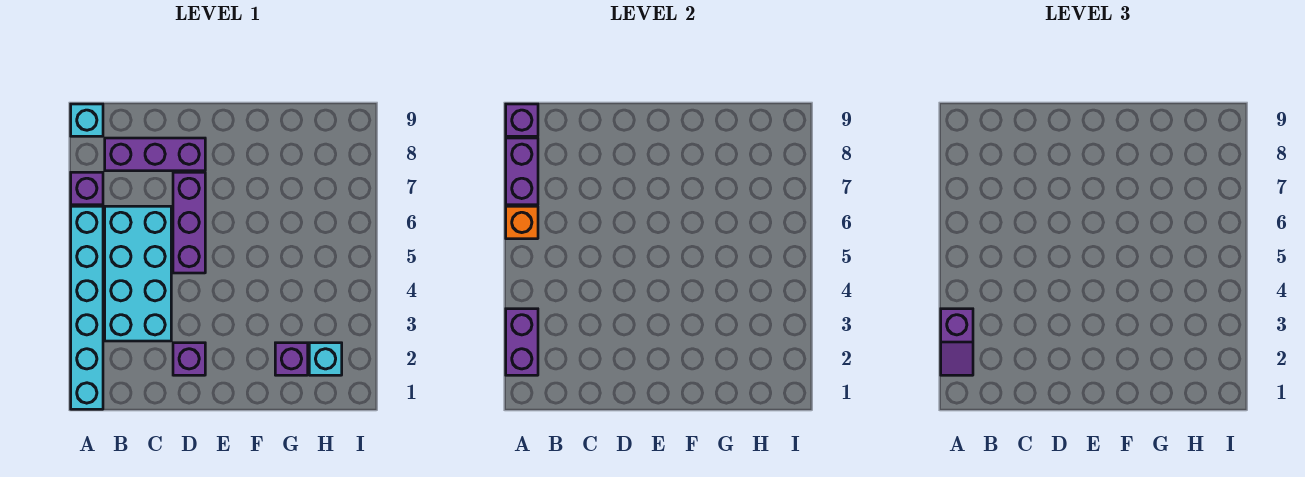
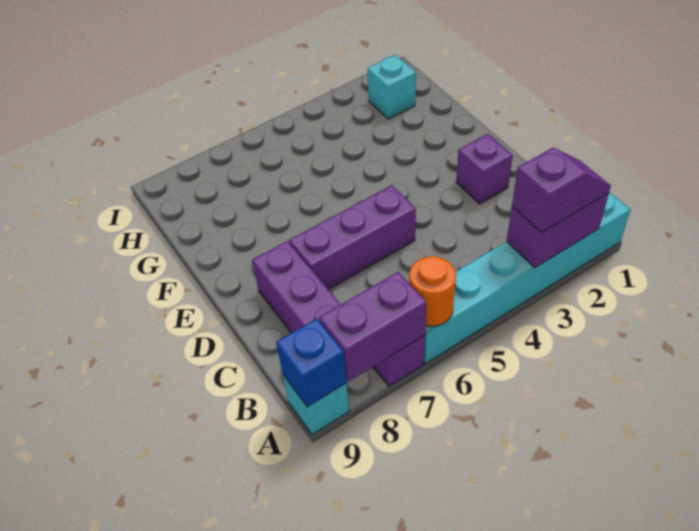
orange brick A6 level 2 -> orange round brick A6 level 2
purple brick A9 level 2 -> blue brick A9 level 2
cyan brick B3:C6 level 1 -> none
purple brick G2 level 1 -> none

